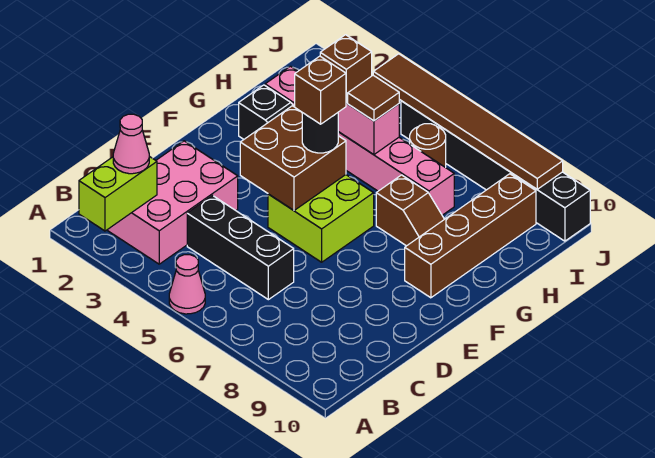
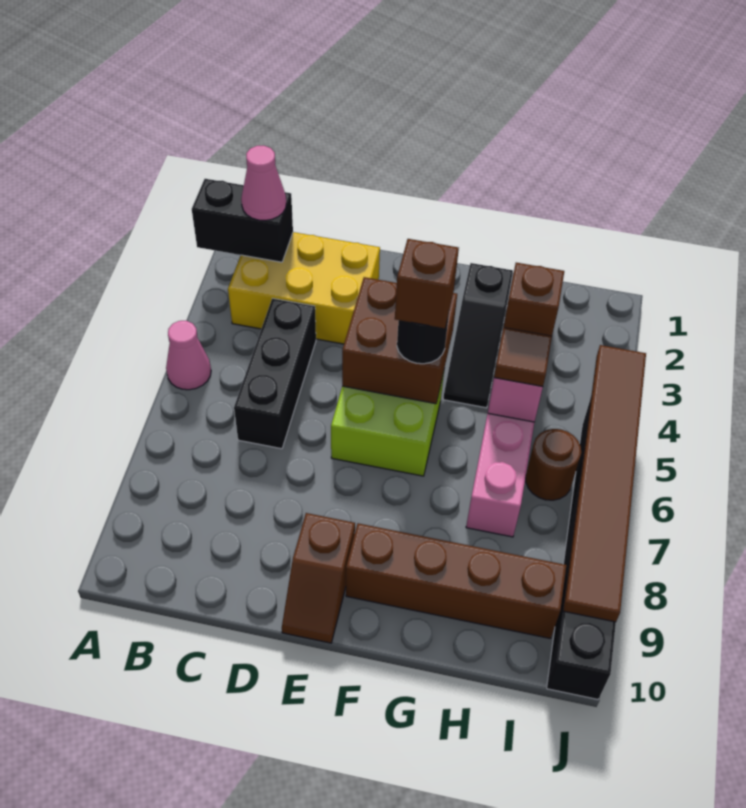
lime brick A2:B2 level 2 -> black brick A2:B2 level 2
pink brick B2:D3 level 1 -> yellow brick B2:D3 level 1
brown slope G7:G8 level 1 top 7 -> brown slope E9:E10 level 1 top 9

